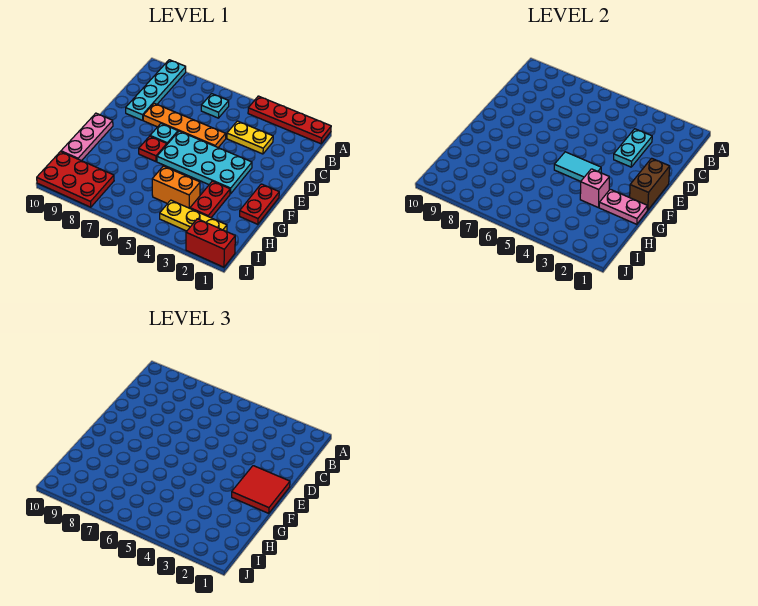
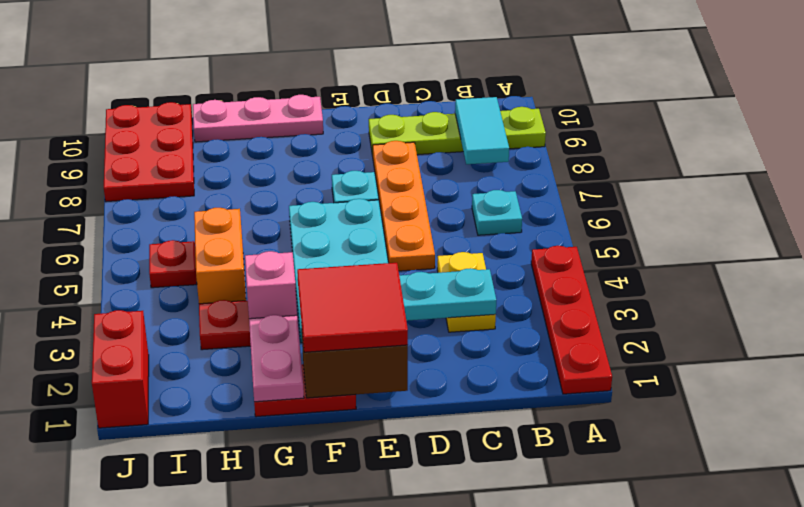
cyan plate A9:D9 level 1 -> lime plate A9:D9 level 1
cyan tile F4:F5 level 2 -> cyan tile B8:B9 level 2
red plate F7 level 1 -> red plate I5 level 1
yellow plate I2:I4 level 1 -> none

